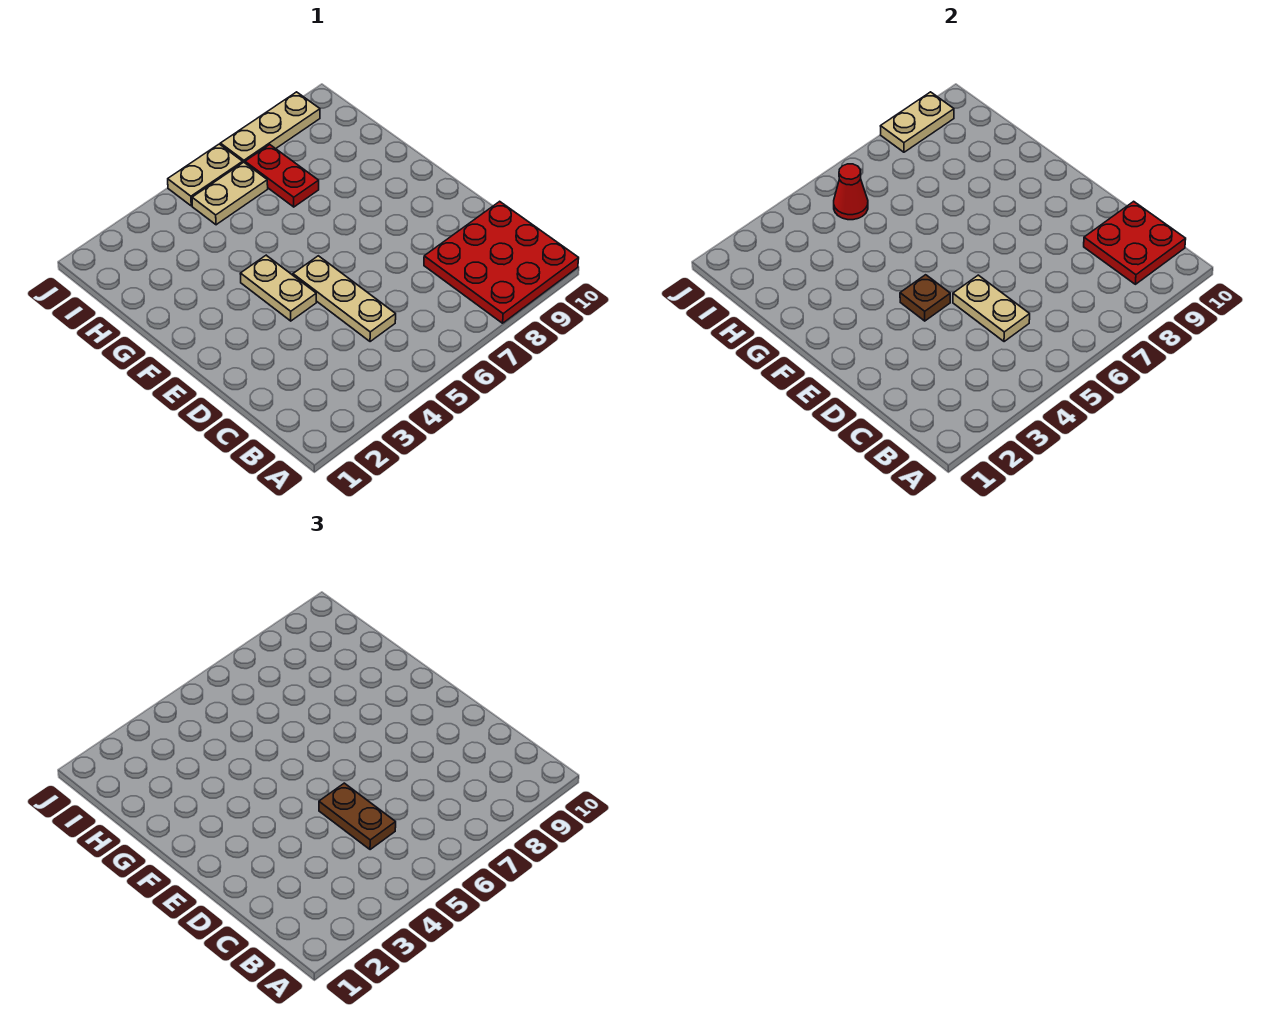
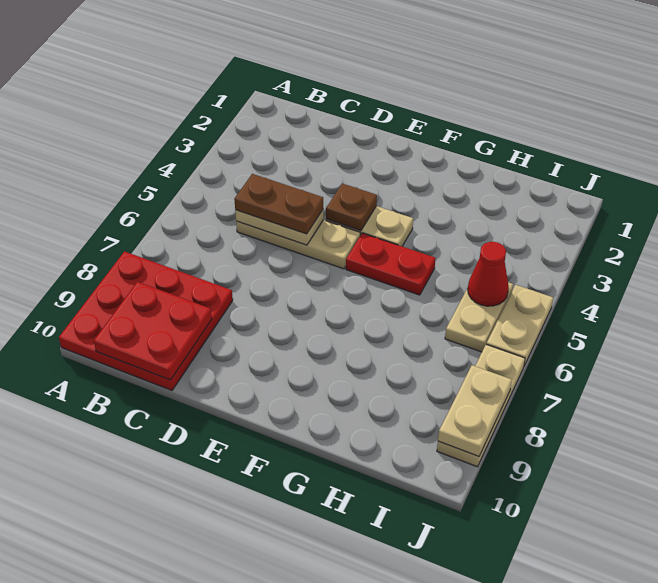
red plate H7:I7 level 1 -> red plate F5:G5 level 1

